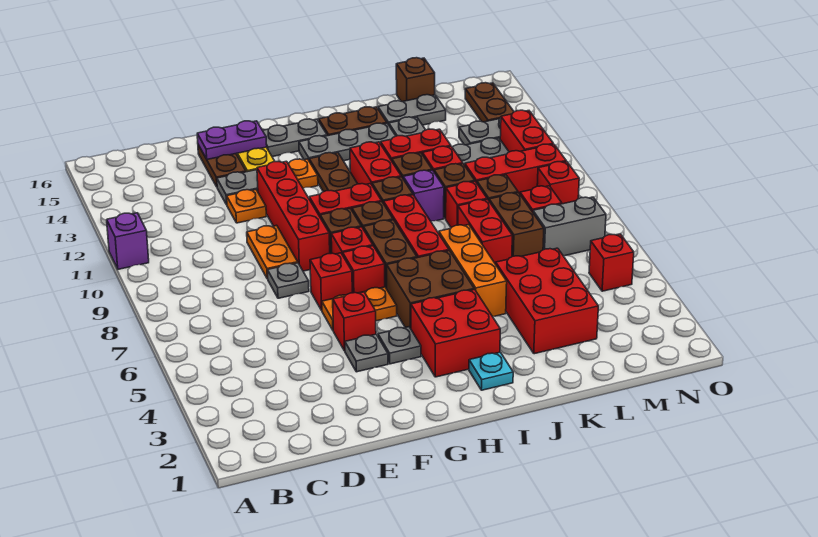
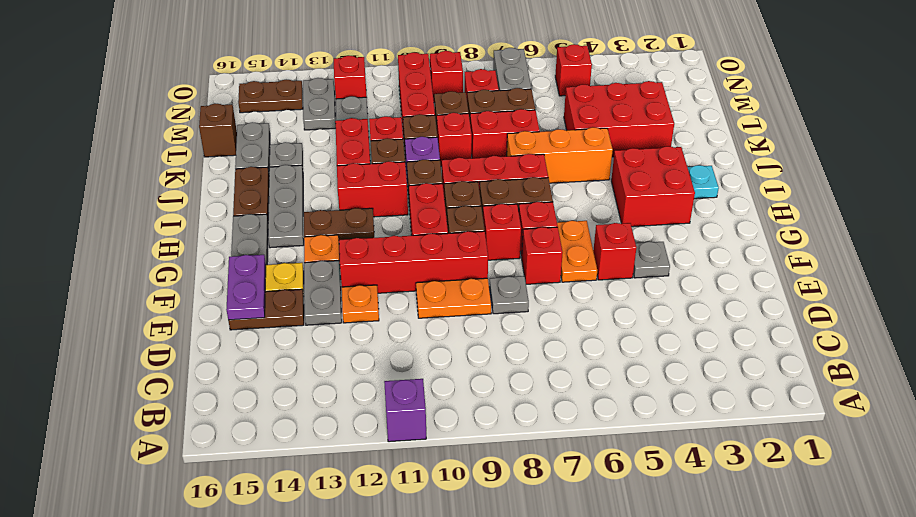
grey plate G4 level 1 -> none
brown brick H5:I6 level 1 -> none
red brick N11:N12 level 1 -> red brick N12 level 1

